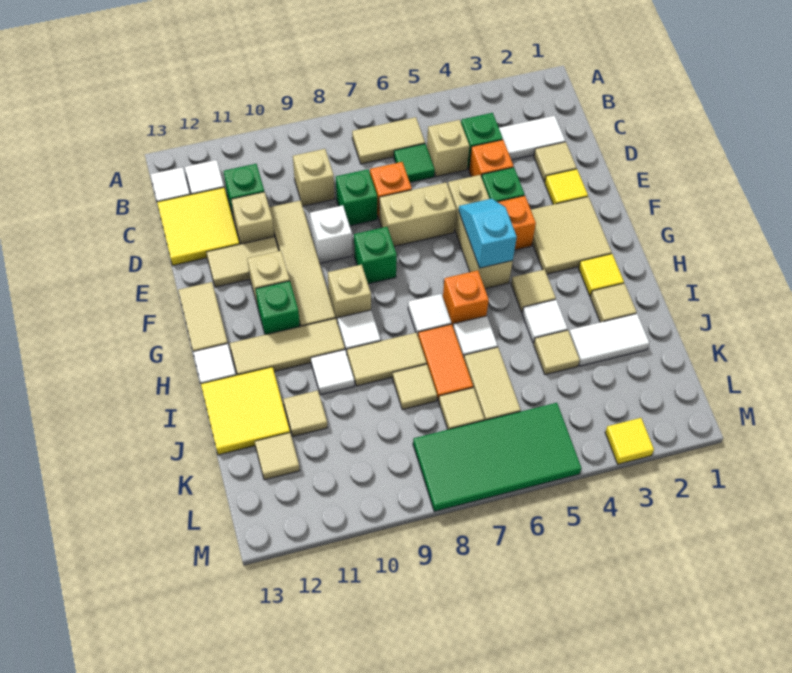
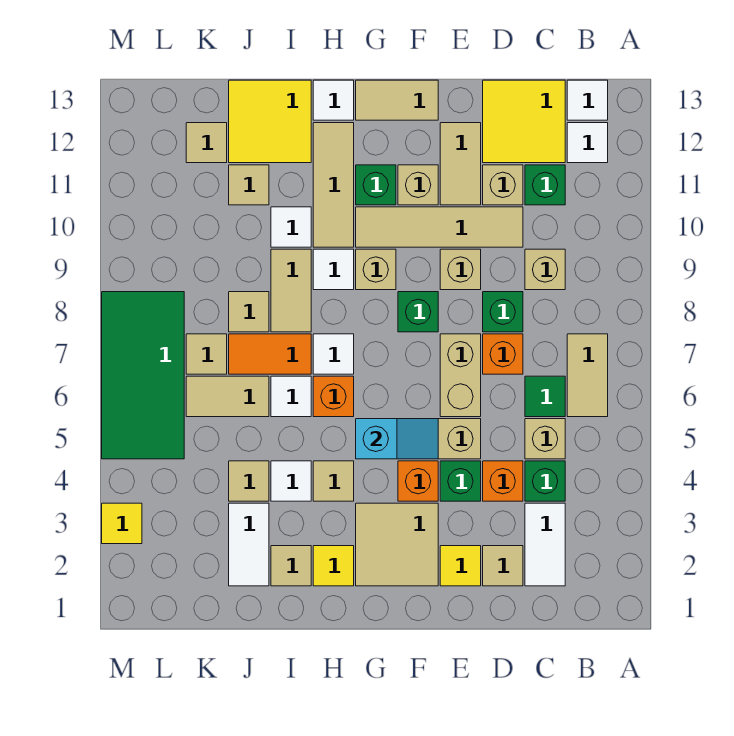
white brick E9 level 1 -> tan brick E9 level 1

